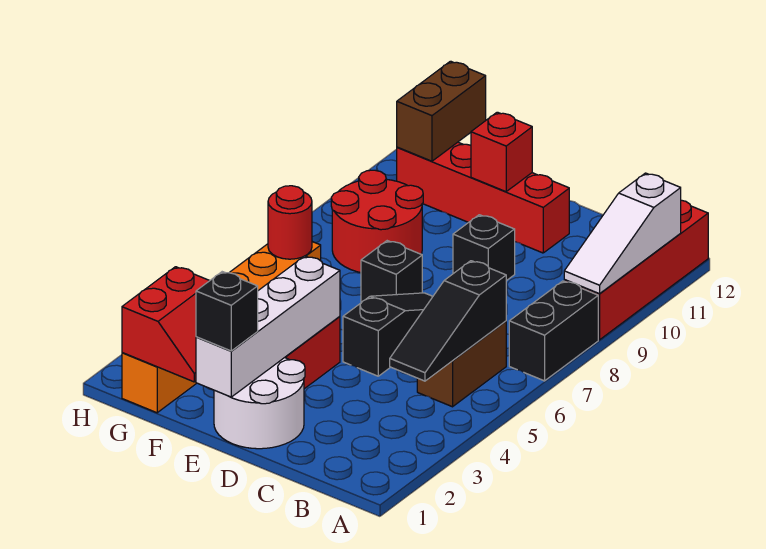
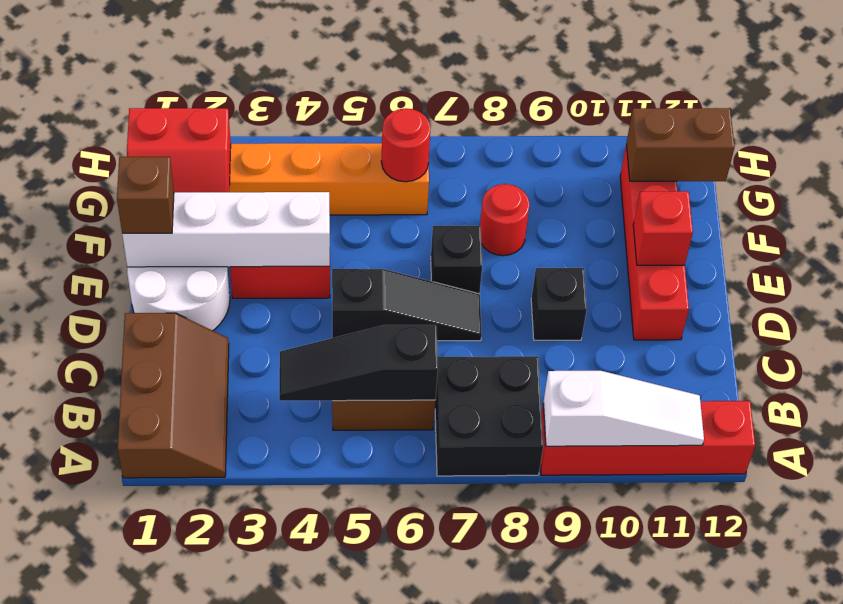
none -> brown slope A1:C2 level 1 top 1
black brick A7:A8 level 1 -> black brick A7:B8 level 1
white slope A9:A11 level 2 top 11 -> white slope A9:A11 level 2 top 9
black brick E1 level 3 -> brown brick E1 level 3
red round brick F8:G9 level 1 -> red round brick F8 level 1

